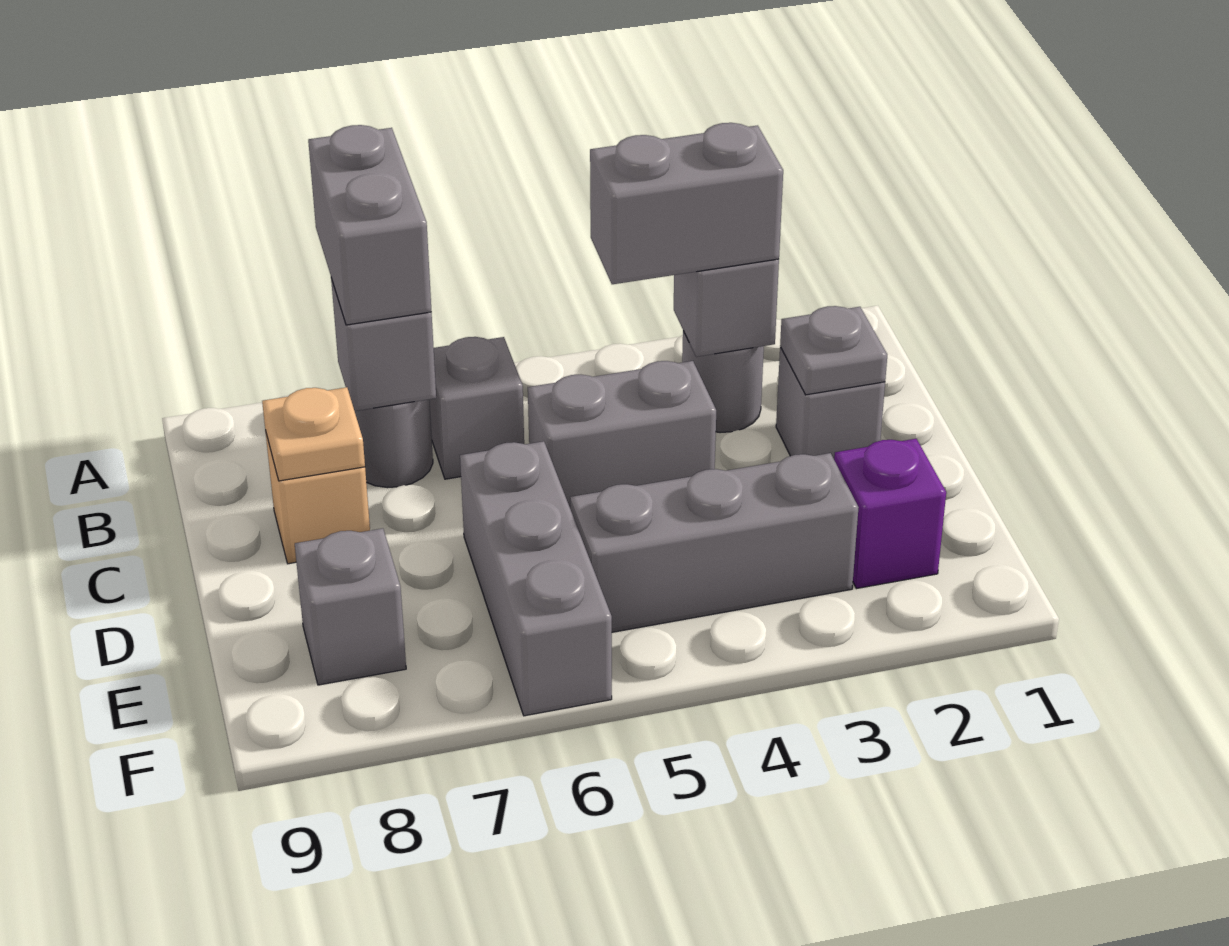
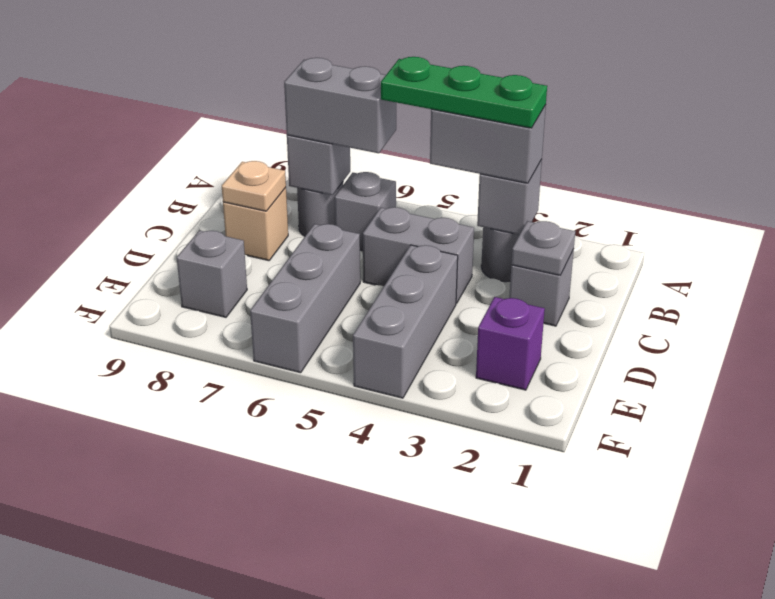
grey brick A7:B7 level 3 -> grey brick B6:B7 level 3
none -> green plate B3:B5 level 4
grey brick E3:E5 level 1 -> grey brick D4:F4 level 1

